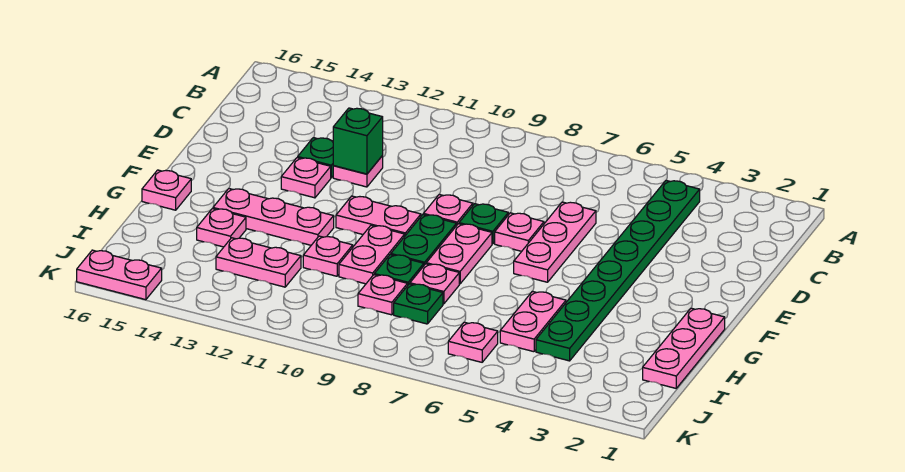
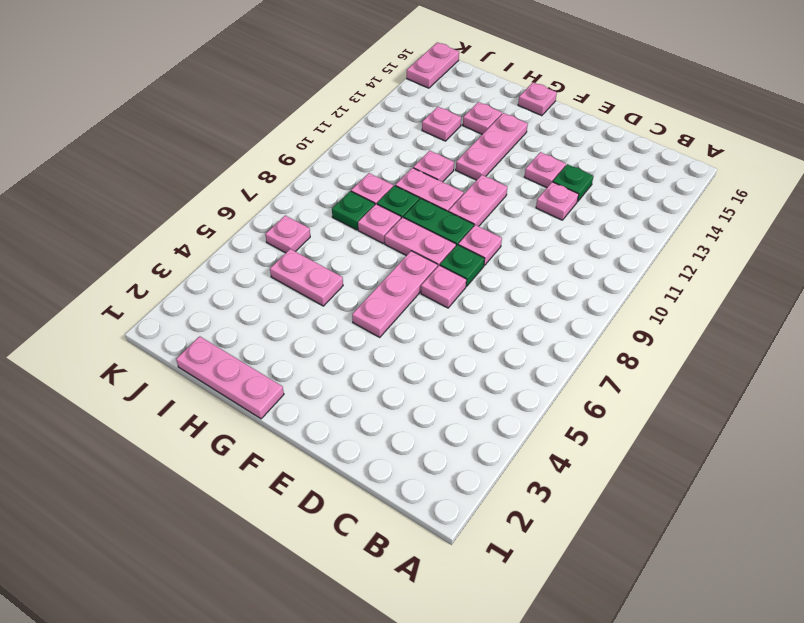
green plate B4:I4 level 1 -> none
pink plate D6:F6 level 1 -> pink plate F5:F7 level 1
green brick D12 level 2 -> none
pink plate I12:I13 level 1 -> pink plate I13 level 1

